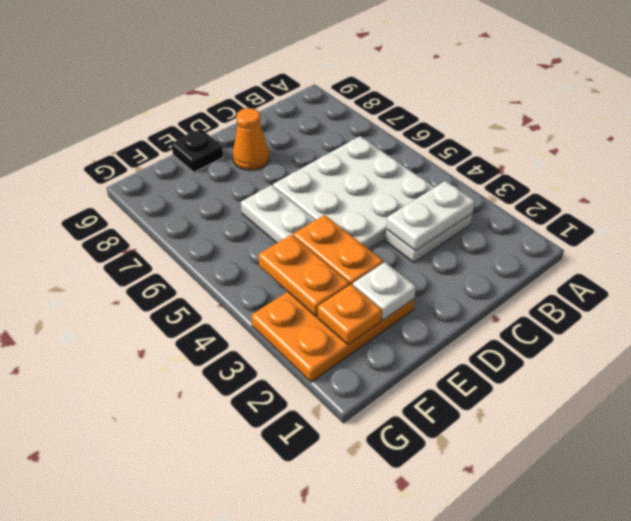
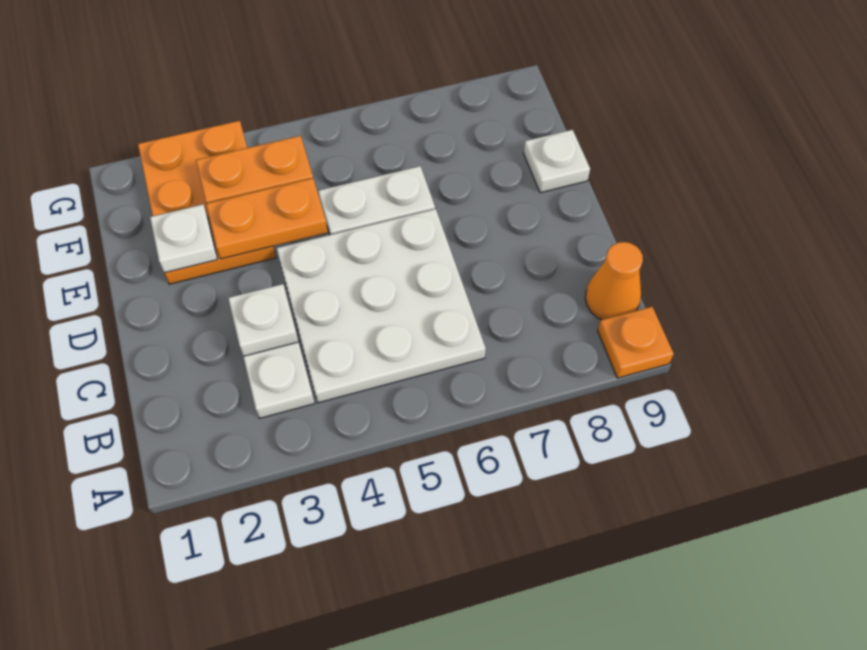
white plate B3:C3 level 2 -> white plate C3 level 2
orange cone D8 level 1 -> orange cone B9 level 1
black plate E9 level 1 -> white plate E9 level 1
orange plate F2 level 2 -> orange plate A9 level 1

